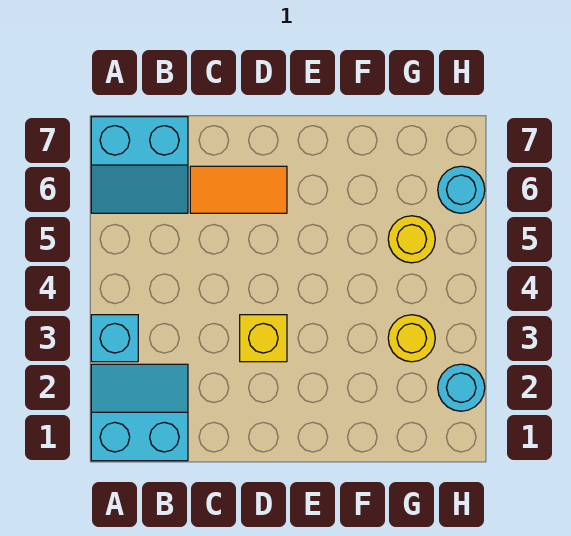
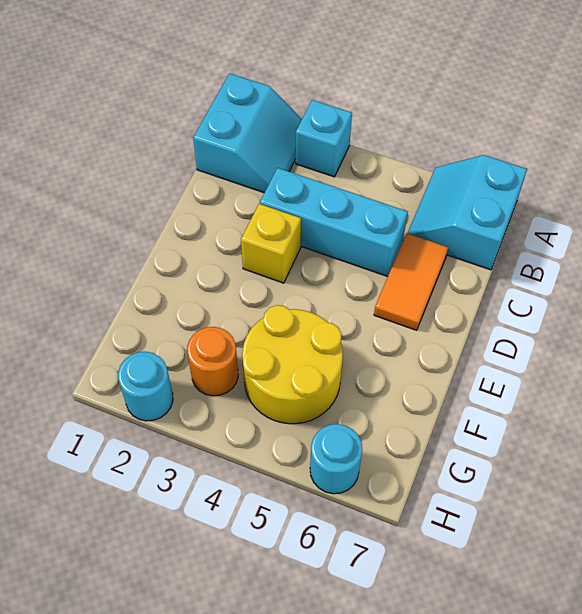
none -> cyan brick C3:C5 level 1
yellow round brick G3 level 1 -> orange round brick G3 level 1
yellow round brick G5 level 1 -> yellow round brick F4:G5 level 1

